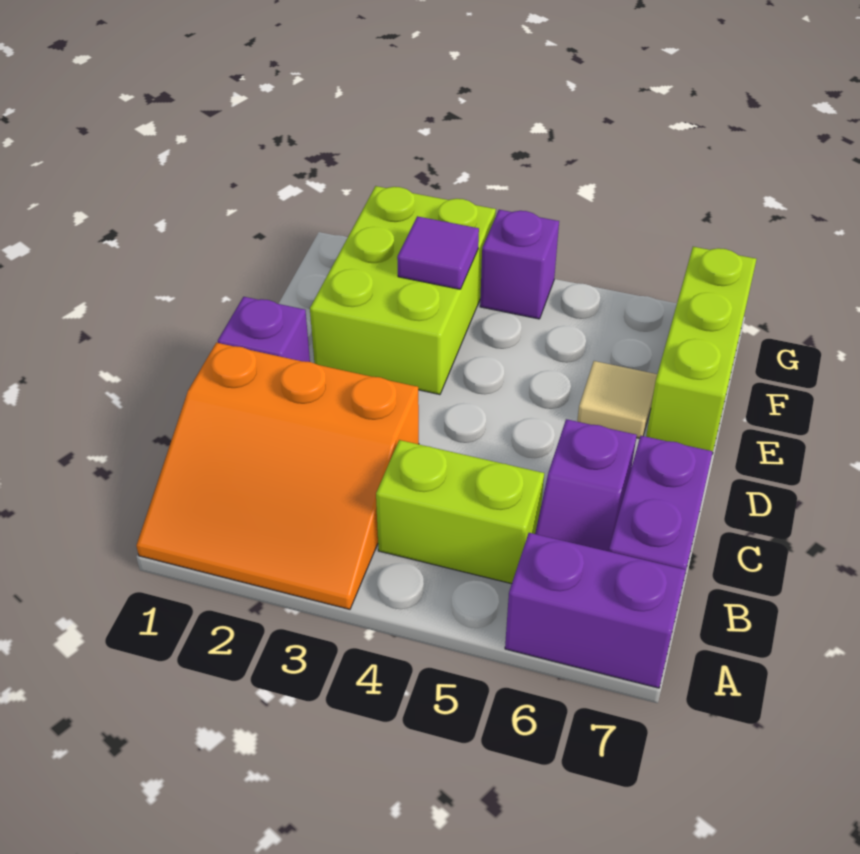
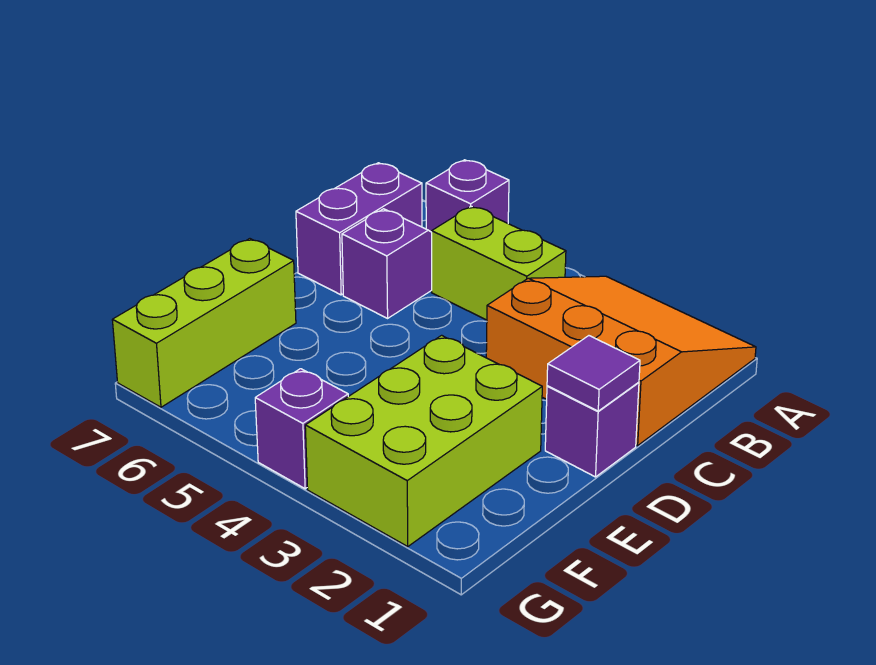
purple brick A6:A7 level 1 -> purple brick A6 level 1
tan tile E6 level 1 -> none
purple tile F3 level 2 -> purple tile D1 level 2

